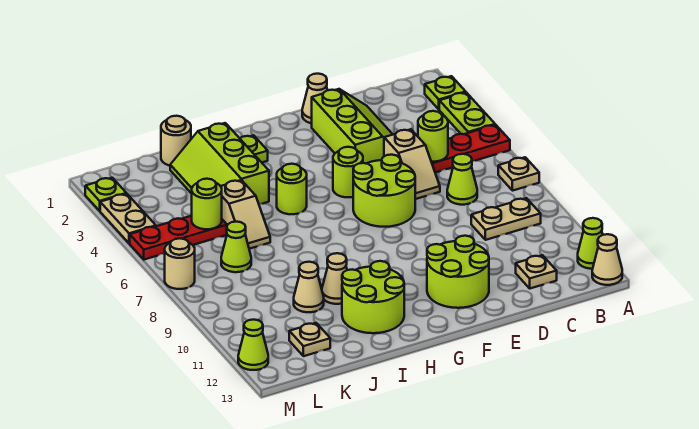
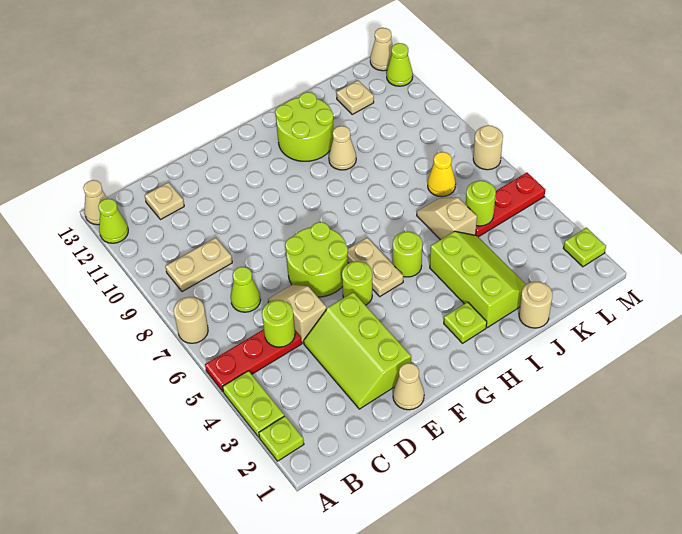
tan plate A7 level 1 -> tan round brick A7 level 1
lime round brick E11:F12 level 1 -> none
tan cone J10 level 1 -> tan cone M13 level 1
lime cone K7 level 1 -> yellow cone K7 level 1
tan plate M3:M4 level 1 -> tan plate G5:G6 level 1

